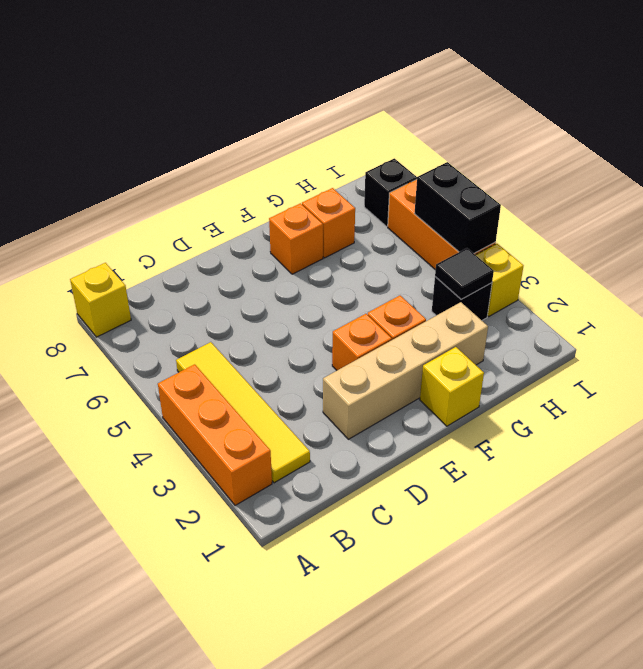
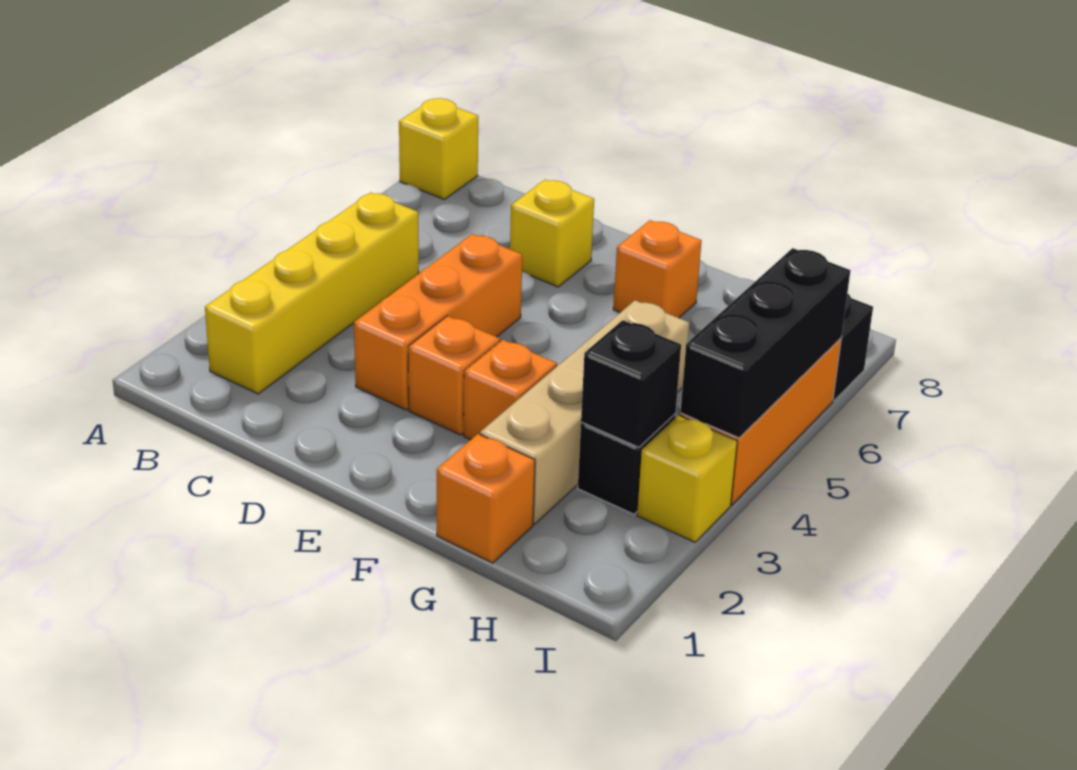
orange brick A2:A4 level 1 -> orange brick D3:D5 level 1
yellow tile B2:B5 level 1 -> yellow brick B2:B5 level 1
tan brick D2:G2 level 1 -> tan brick G2:G5 level 1
yellow brick F1 level 1 -> yellow brick D7 level 1
orange brick G7 level 1 -> orange brick G1 level 1
black tile H3 level 2 -> black brick H3 level 2
black brick I4:I5 level 2 -> black brick I4:I6 level 2

